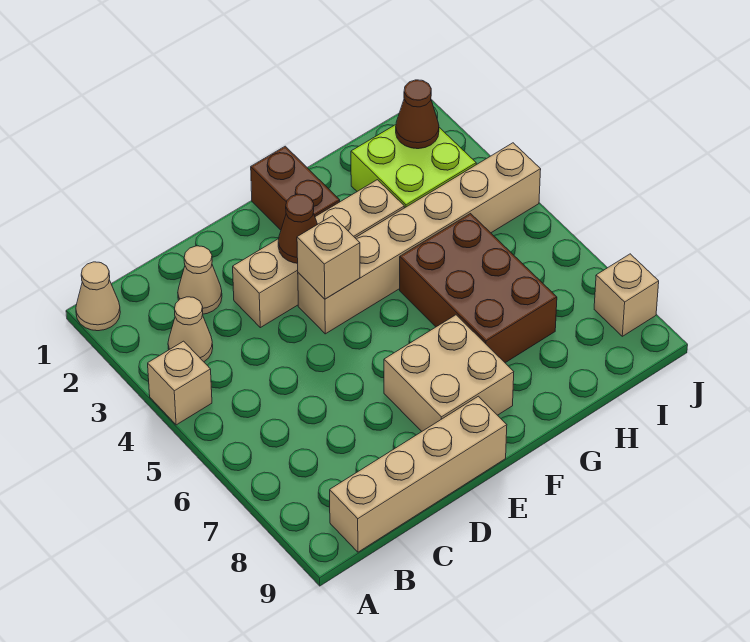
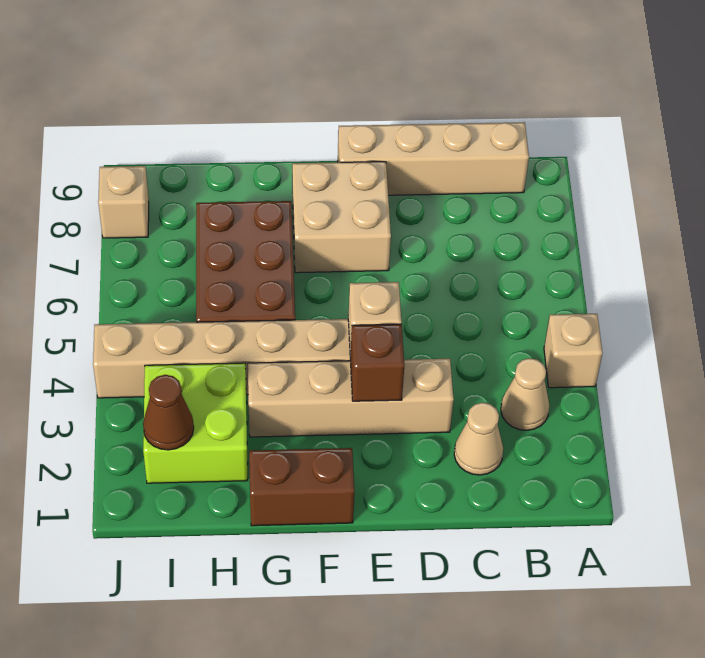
tan cone A1 level 1 -> none
brown cone E3 level 2 -> brown brick E3 level 2
brown brick F1:F2 level 1 -> brown brick F1:G1 level 1

